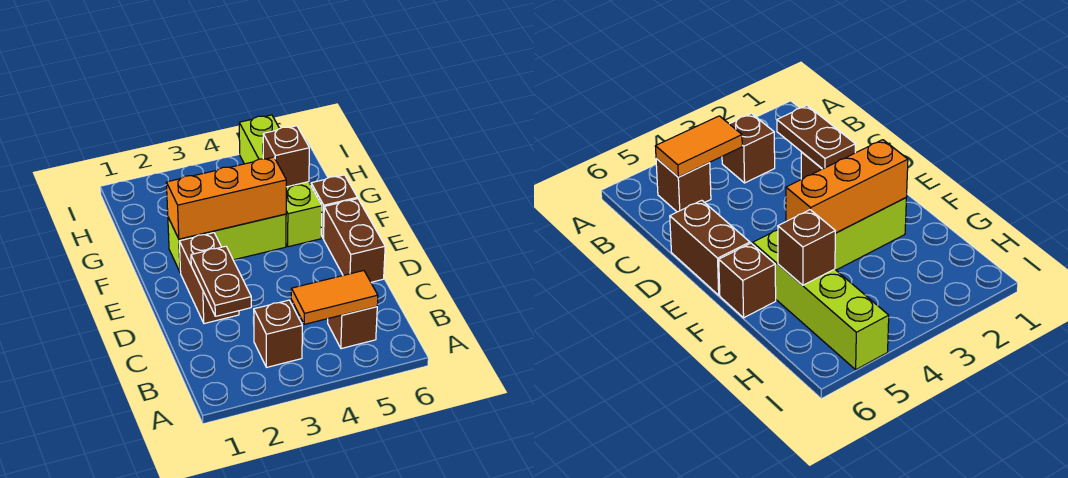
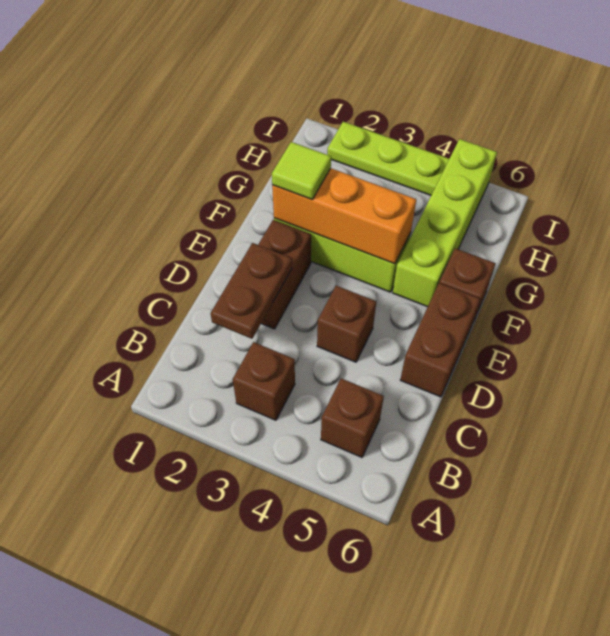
orange tile B4:B5 level 2 -> none
none -> lime tile F2 level 3
brown brick G5 level 2 -> brown brick D4 level 1
none -> lime plate I2:I4 level 1

